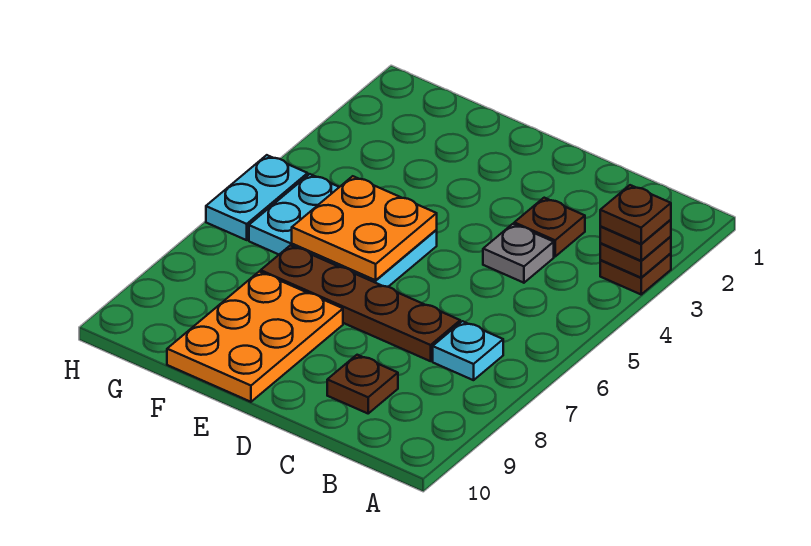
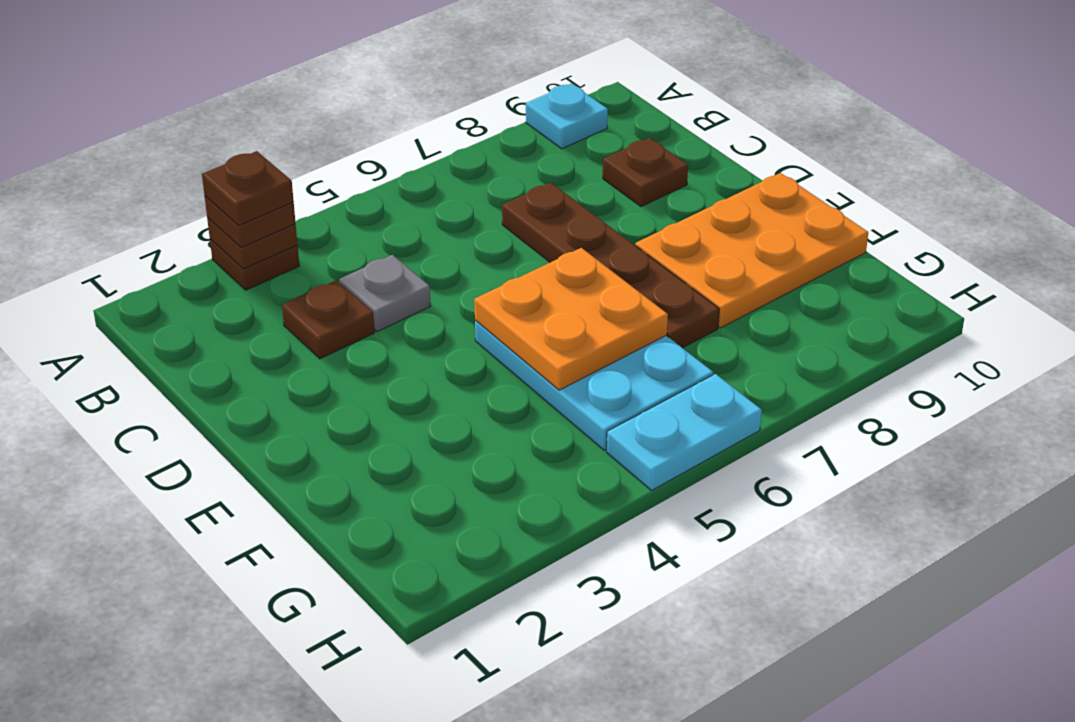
cyan plate B7 level 1 -> cyan plate A9 level 1

